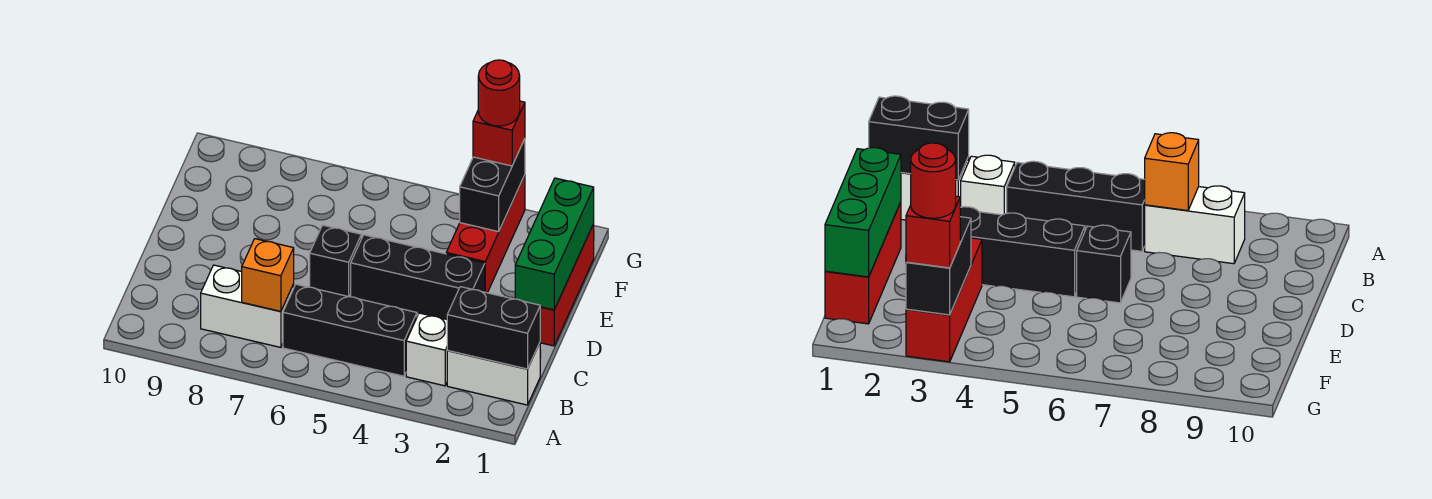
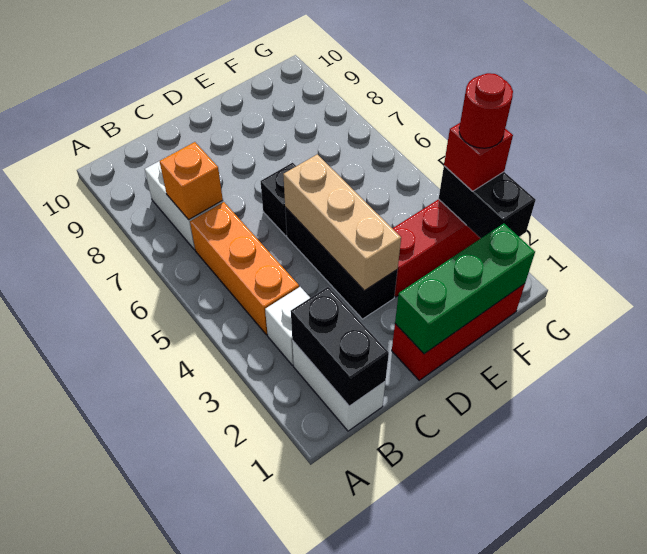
black brick B4:B6 level 1 -> orange brick B4:B6 level 1
none -> tan brick D3:D5 level 2
black brick F3:G3 level 2 -> black brick G2:G3 level 2

